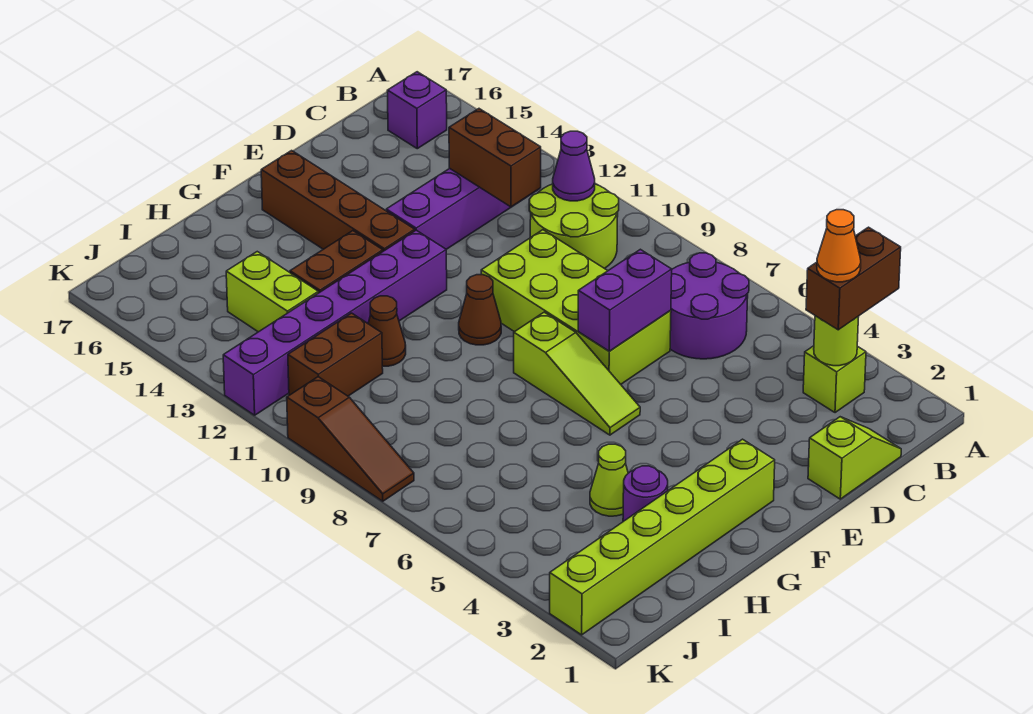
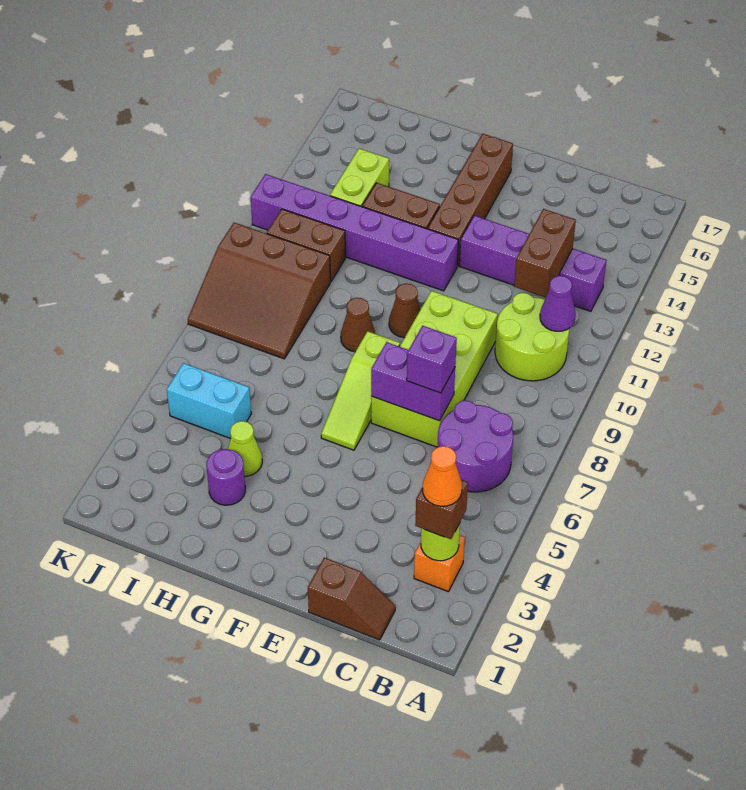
brown brick A3:B3 level 3 -> brown brick B3 level 3
lime brick B3 level 1 -> orange brick B3 level 1
purple brick B16 level 1 -> purple brick D7 level 3
lime slope C1:D1 level 1 top D -> brown slope C1:D1 level 1 top D
lime brick F2:K2 level 1 -> none
brown cone H11 level 1 -> brown cone G9 level 1
none -> cyan brick I5:J5 level 1
brown slope K8:K10 level 1 top 10 -> brown slope I8:K10 level 1 top 10

